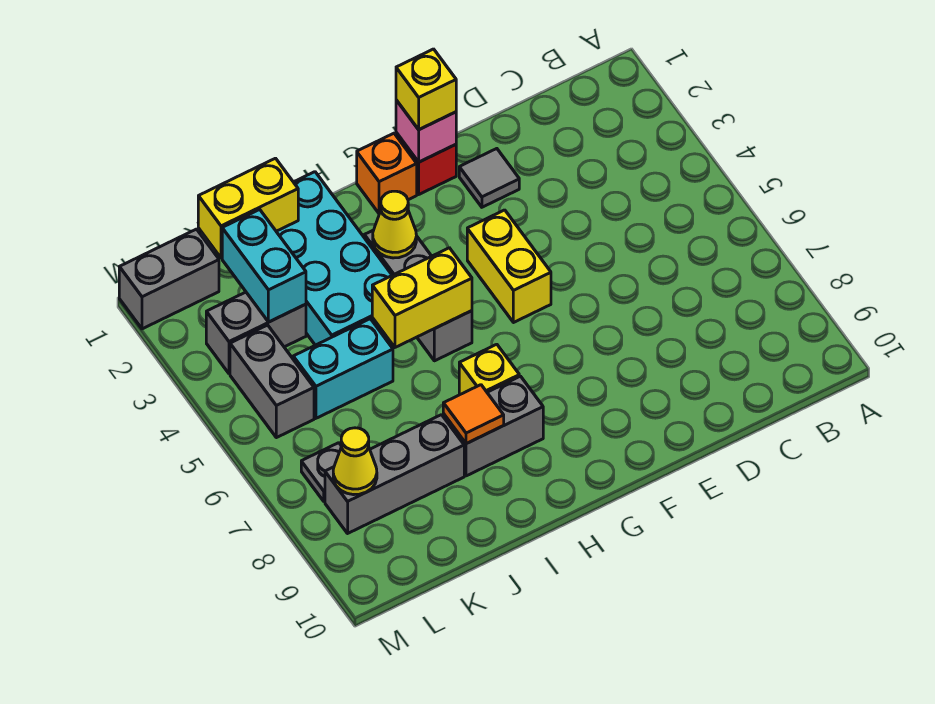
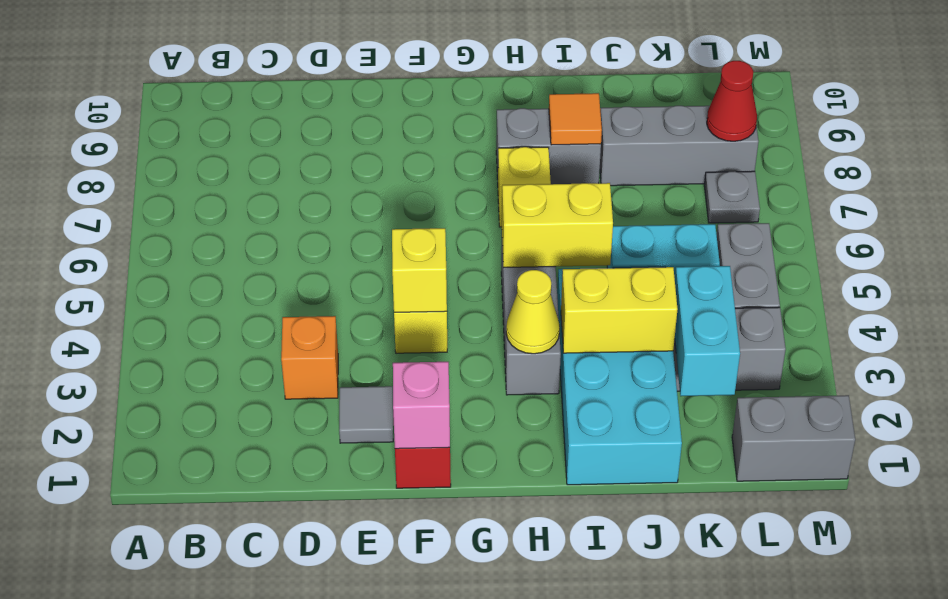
yellow brick F1 level 3 -> yellow brick F4 level 2
orange brick G1 level 1 -> orange brick D3 level 1
yellow brick J1:K1 level 2 -> yellow brick I3:J3 level 2
yellow cone L8 level 2 -> red cone L8 level 2

